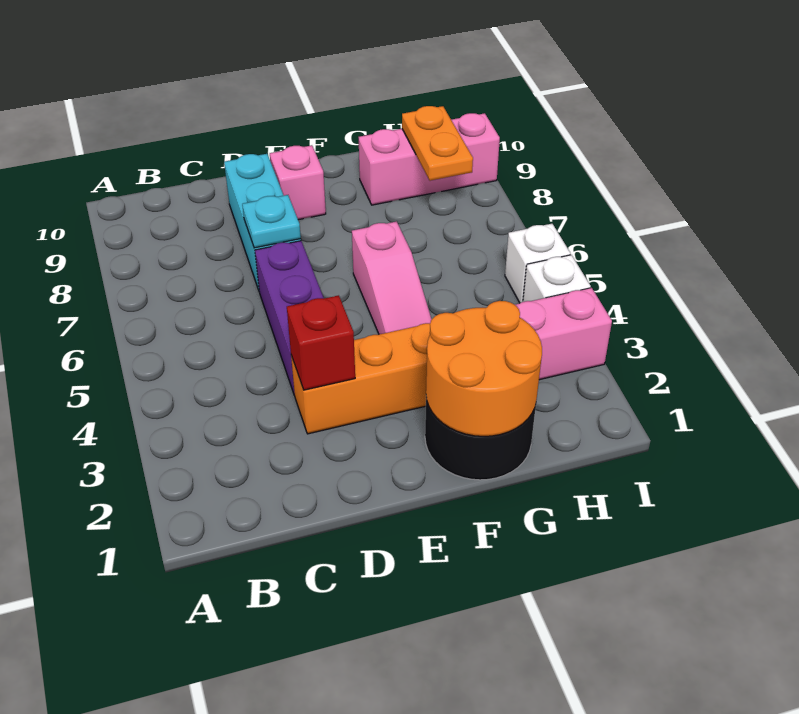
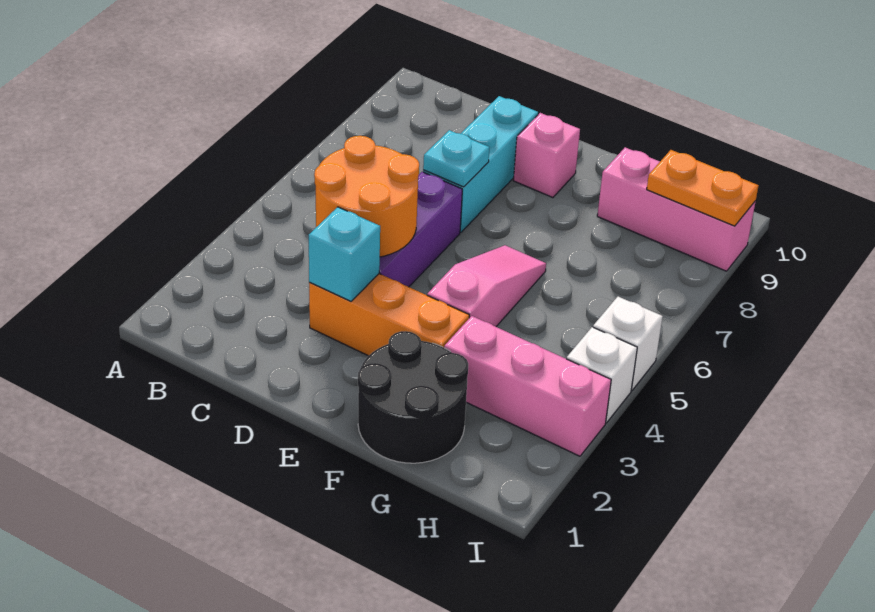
red brick D3 level 2 -> cyan brick D3 level 2
orange round brick F1:G2 level 2 -> orange round brick C4:D5 level 2
pink slope F4:F6 level 1 top 6 -> pink slope F4:F6 level 1 top 4
orange plate H8:H9 level 2 -> orange plate H9:I9 level 2

